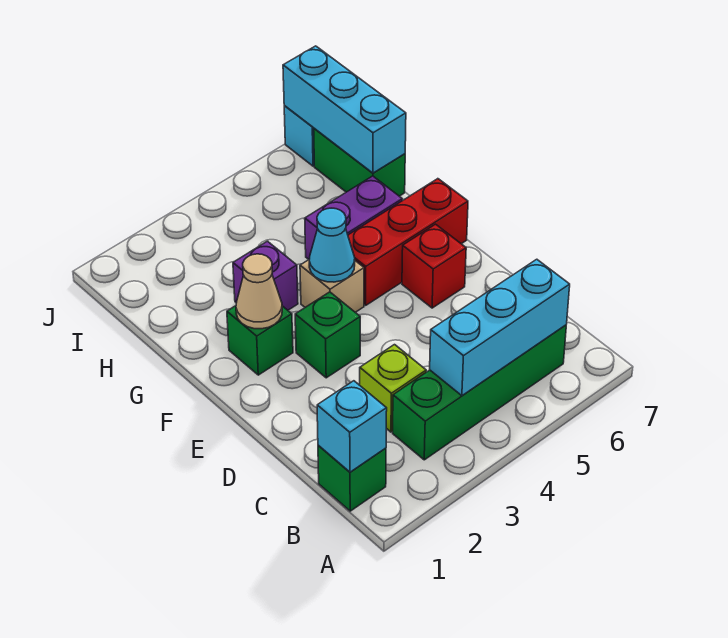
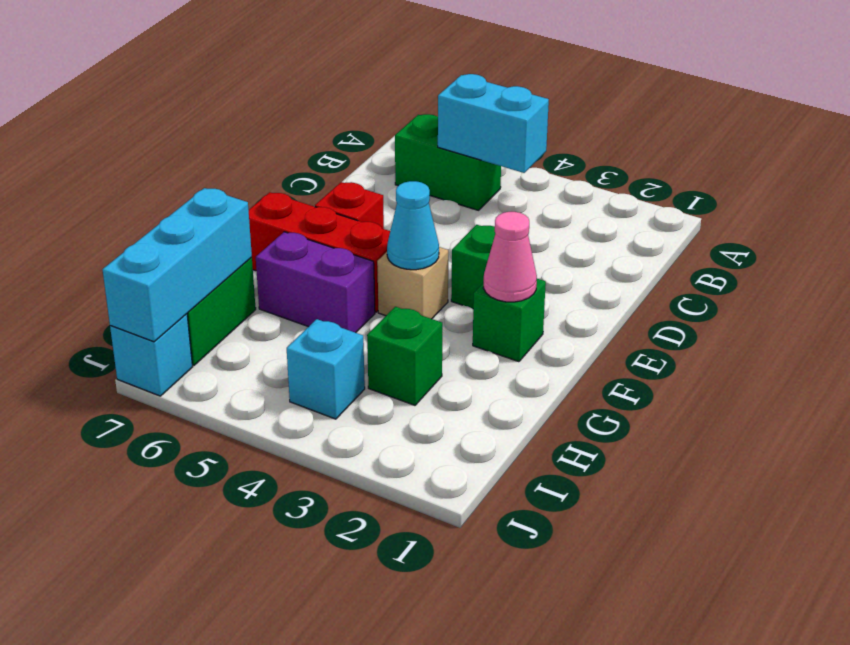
green brick B1 level 1 -> green brick H3 level 1
cyan brick B1 level 2 -> cyan brick I4 level 1
green brick B3:B6 level 1 -> green brick B5:B6 level 1
cyan brick B4:B6 level 2 -> cyan brick B4:B5 level 2
lime brick C3 level 1 -> none
tan cone F2 level 2 -> pink cone F2 level 2
purple brick G3 level 1 -> none

